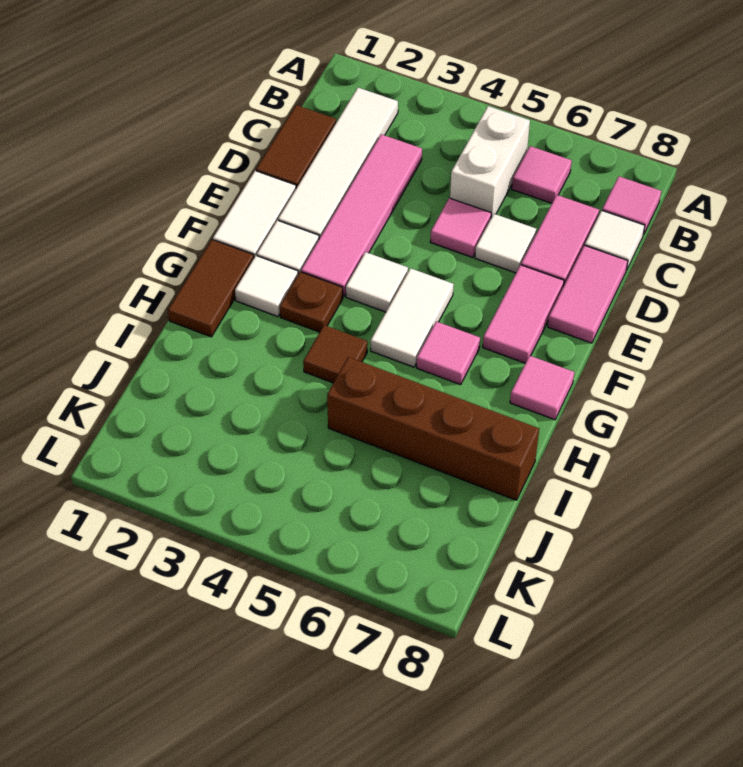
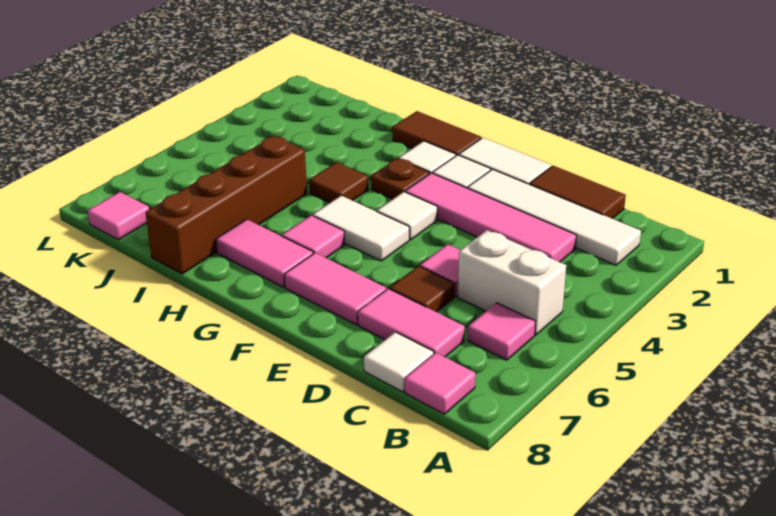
white tile D6 level 1 -> brown tile D6 level 1
pink tile D8:E8 level 1 -> pink tile G7:H7 level 1
pink tile G8 level 1 -> pink tile K8 level 1

